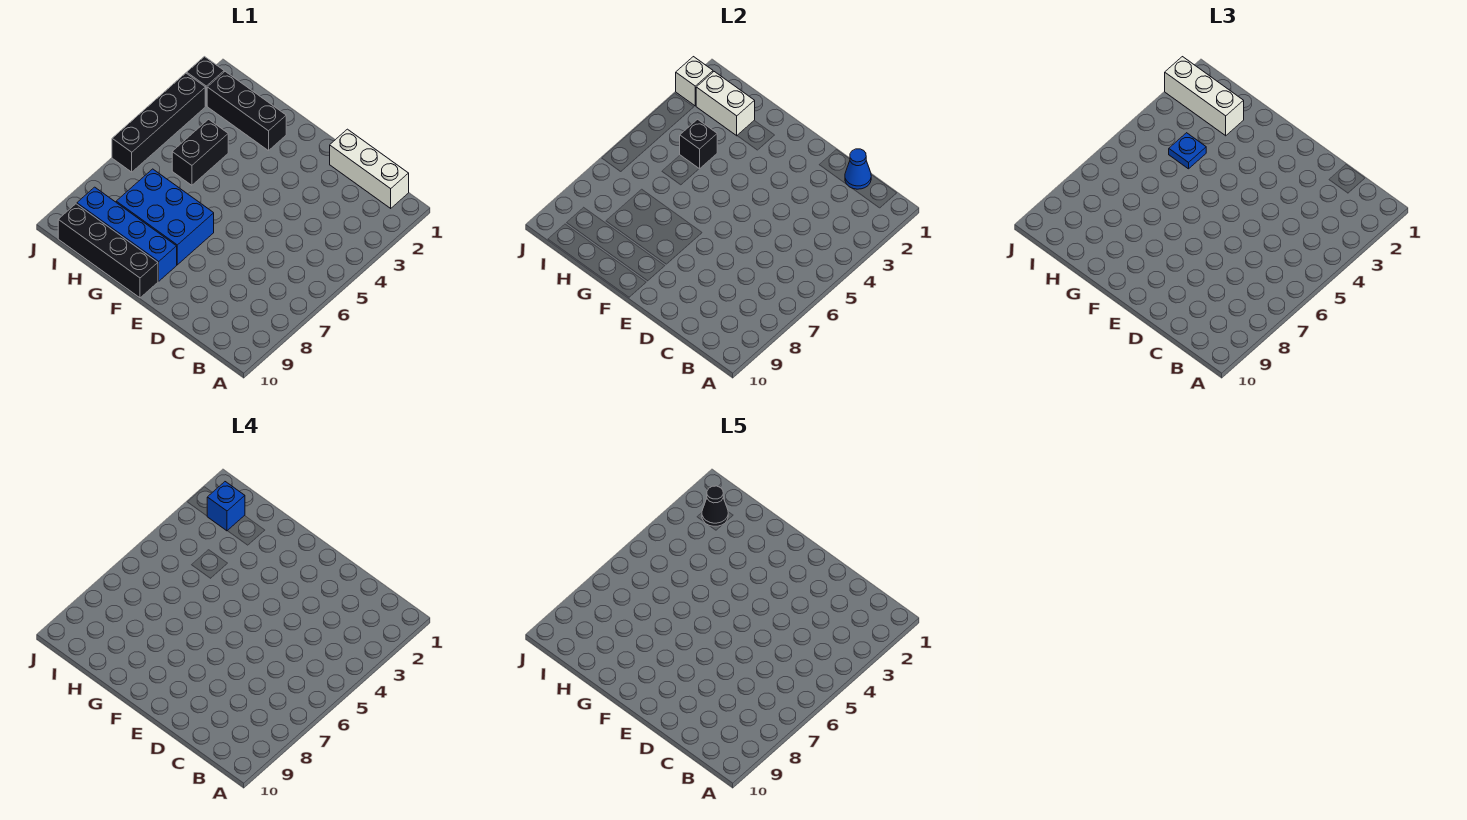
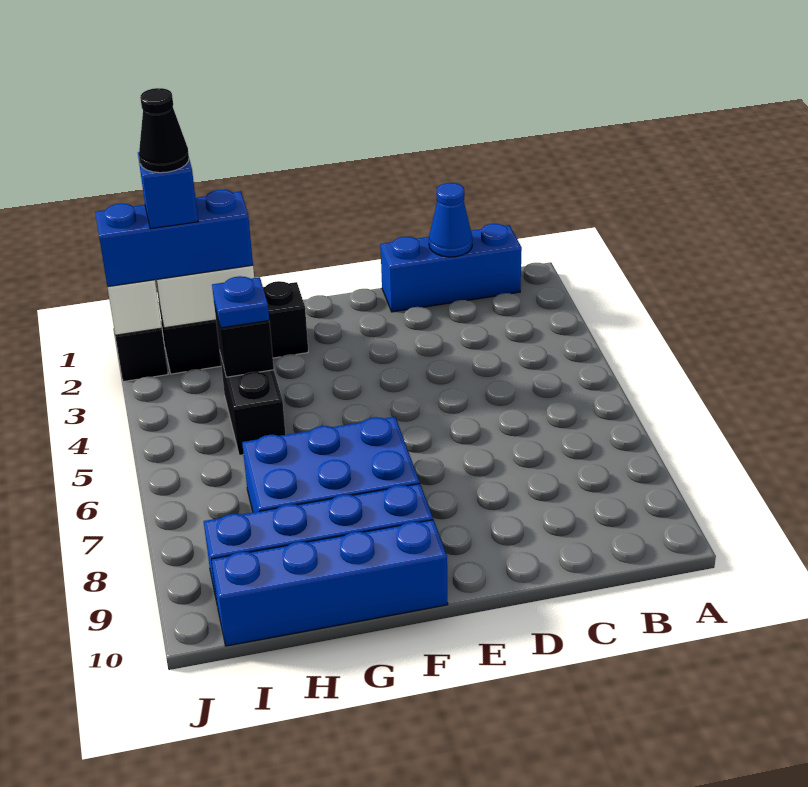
white brick B1:D1 level 1 -> blue brick B1:D1 level 1
black brick F10:I10 level 1 -> blue brick F10:I10 level 1
white brick H2:J2 level 3 -> blue brick H2:J2 level 3
black brick J3:J6 level 1 -> none

